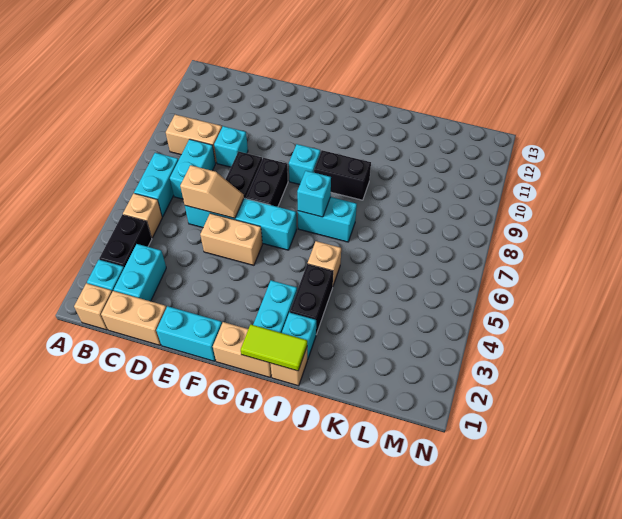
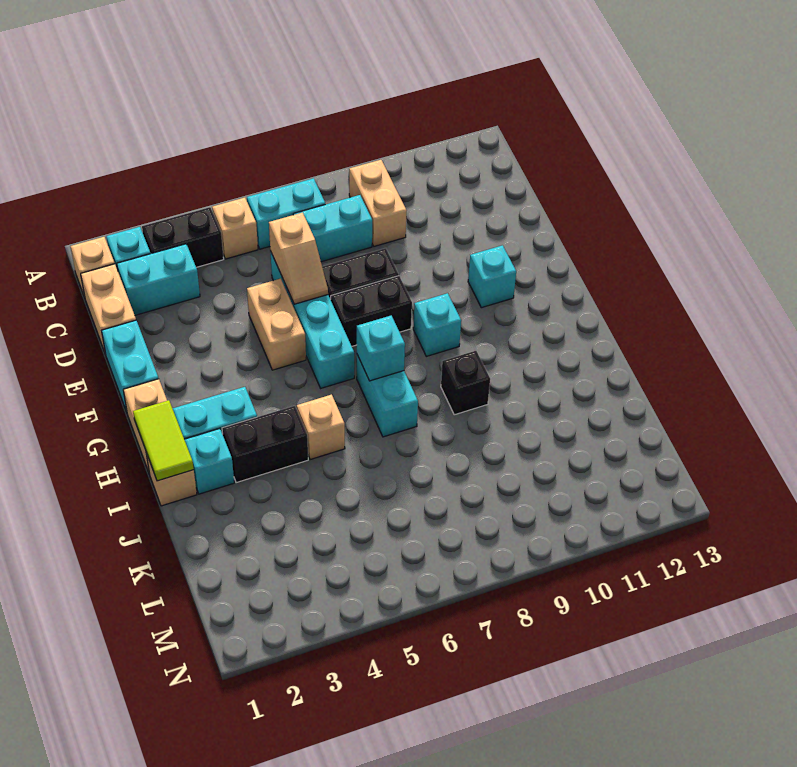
cyan brick D9 level 1 -> cyan brick F11 level 1
black brick H9:I9 level 1 -> black brick I9 level 1

